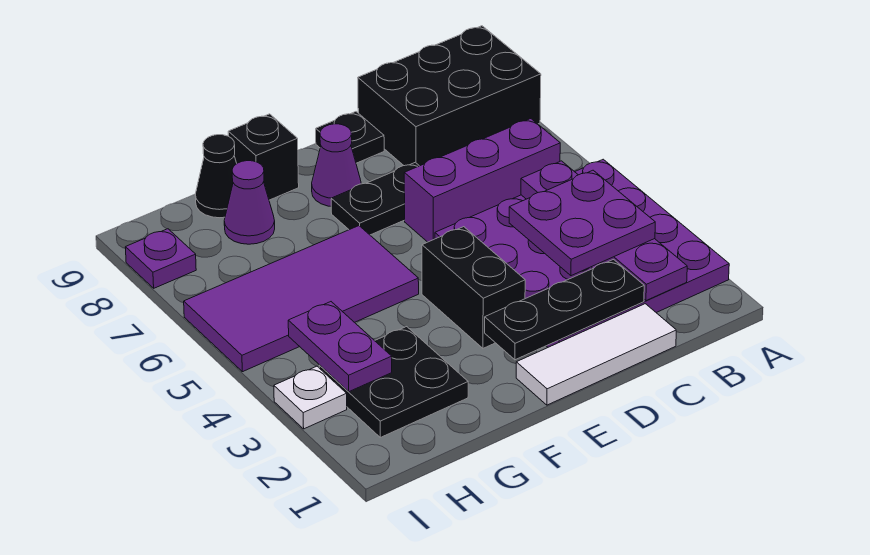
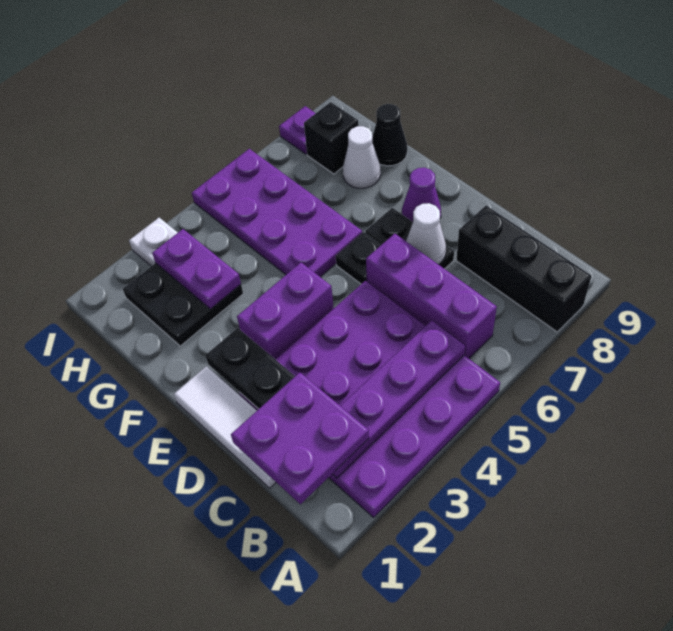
black brick A8:C9 level 1 -> black brick A8:C8 level 1
purple plate B3:C4 level 3 -> purple plate B1:C2 level 3
none -> white cone D7 level 2
black plate D9 level 1 -> black plate E6 level 1
black brick E3:E4 level 1 -> purple brick E3:E4 level 1
purple tile F5:I6 level 1 -> purple plate F5:I6 level 1
black brick F9 level 1 -> black brick H8 level 1
purple cone G8 level 1 -> white cone G8 level 1
purple plate H3:H4 level 2 -> purple plate G3:H3 level 2

